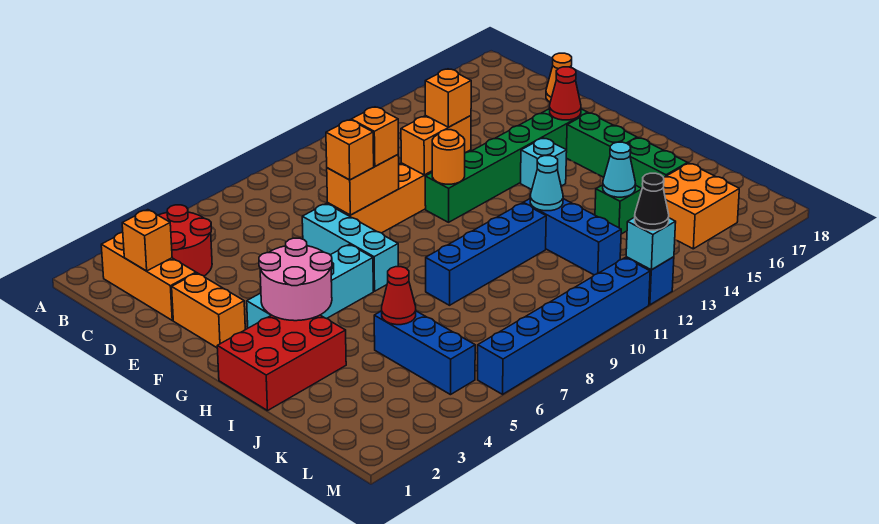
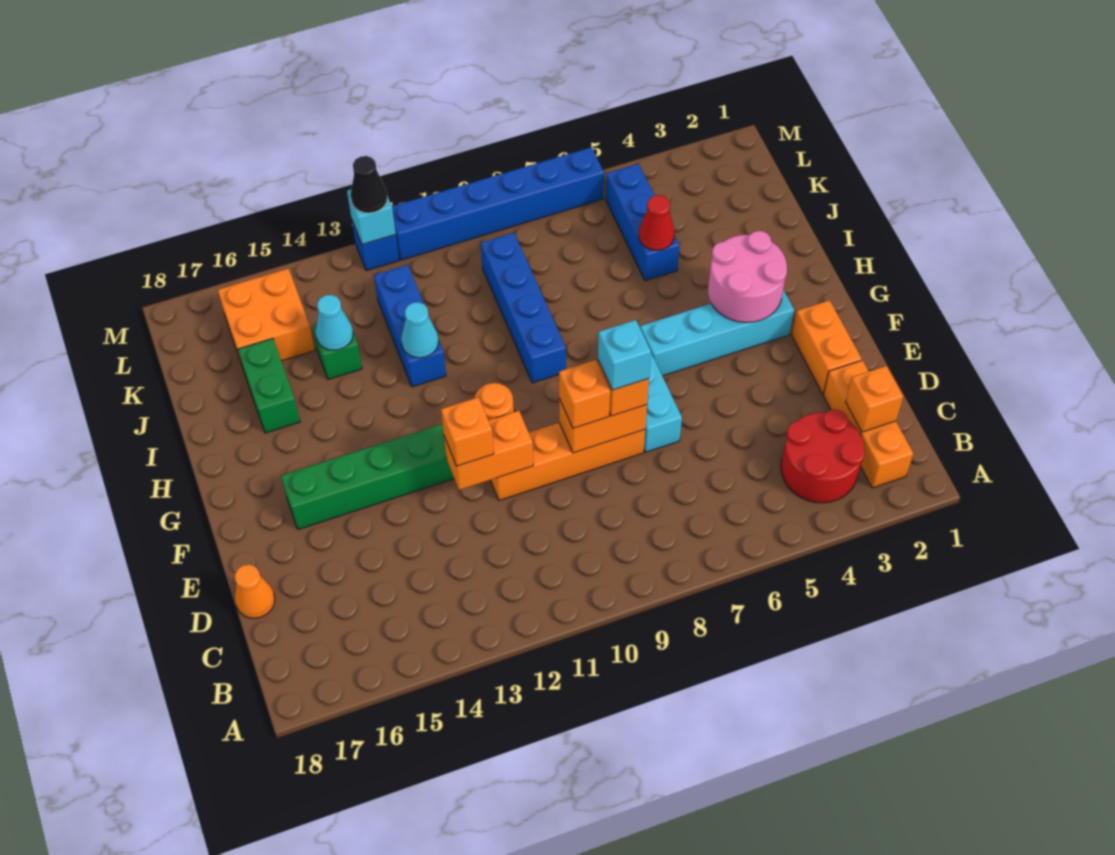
red cone F16 level 2 -> none
cyan brick G14 level 1 -> cyan brick E8 level 4
green brick G16:H16 level 1 -> none
red brick H1:I3 level 1 -> none
blue brick I8:I11 level 1 -> blue brick H9:K9 level 1

